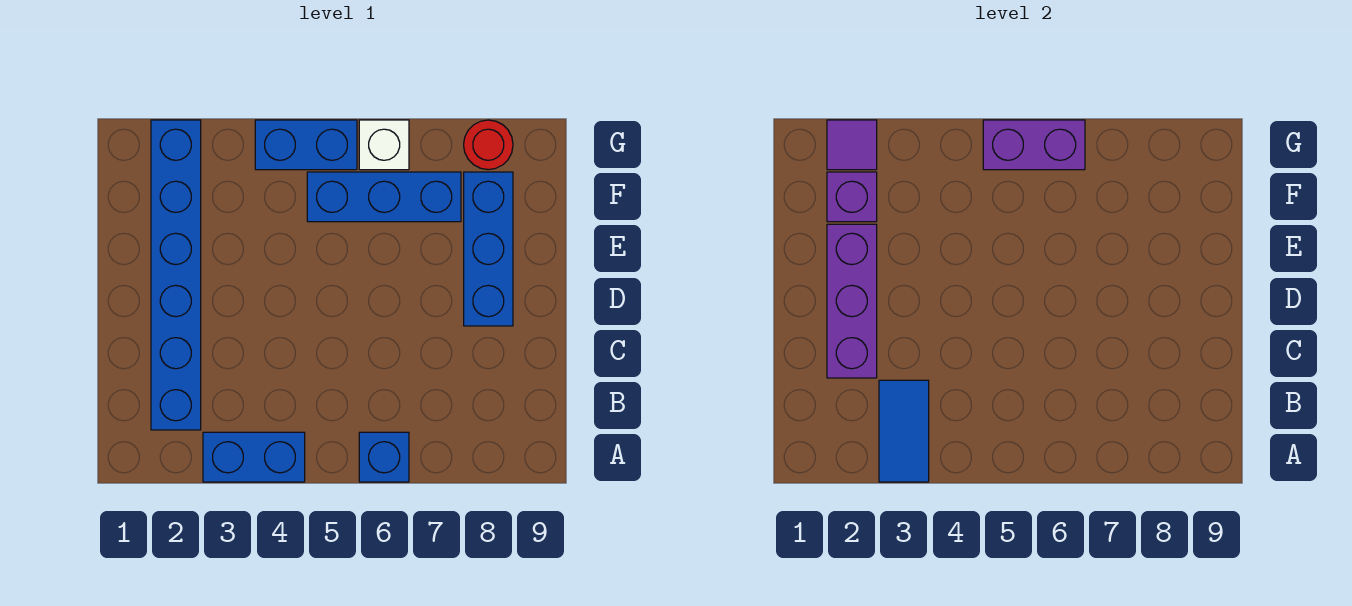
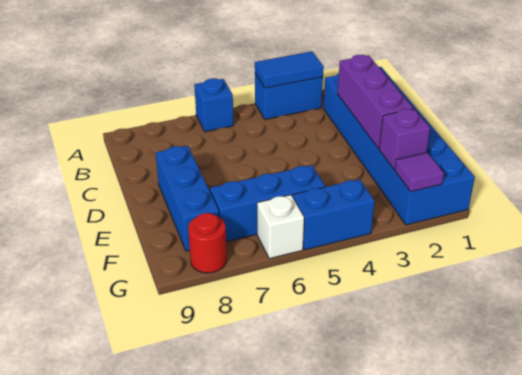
blue tile A3:B3 level 2 -> blue tile A3:A4 level 2
blue brick B2:G2 level 1 -> blue brick B1:G2 level 1
purple brick G5:G6 level 2 -> none

